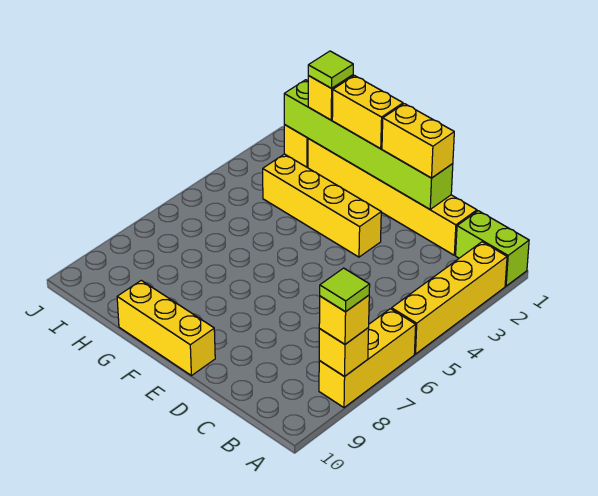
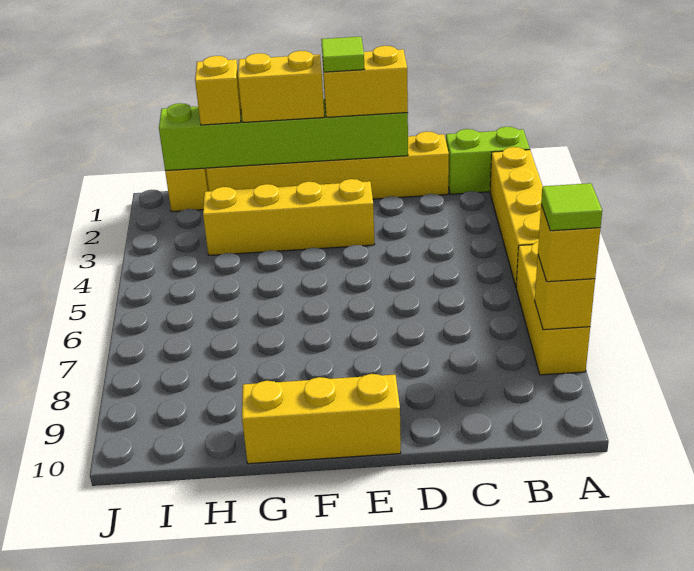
lime tile H1 level 4 -> lime tile E1 level 4

